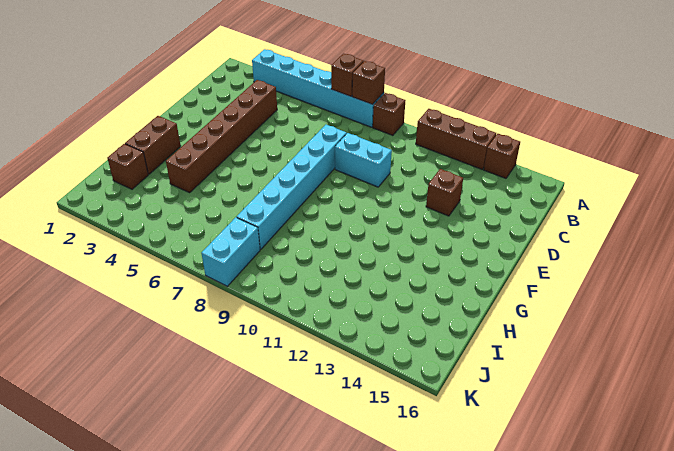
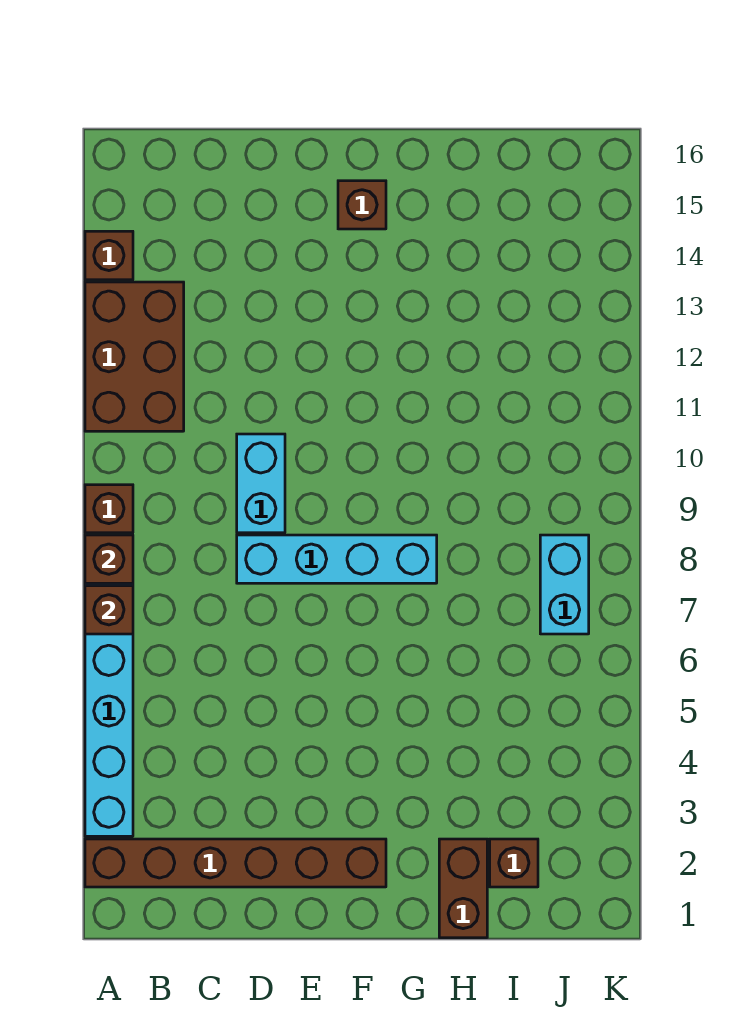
brown brick A11:A13 level 1 -> brown brick A11:B13 level 1
brown brick C4:H4 level 1 -> brown brick A2:F2 level 1
cyan brick D8:I8 level 1 -> cyan brick D8:G8 level 1
brown brick D13 level 1 -> brown brick F15 level 1
brown brick G2:H2 level 1 -> brown brick H1:H2 level 1
cyan brick J8:K8 level 1 -> cyan brick J7:J8 level 1

